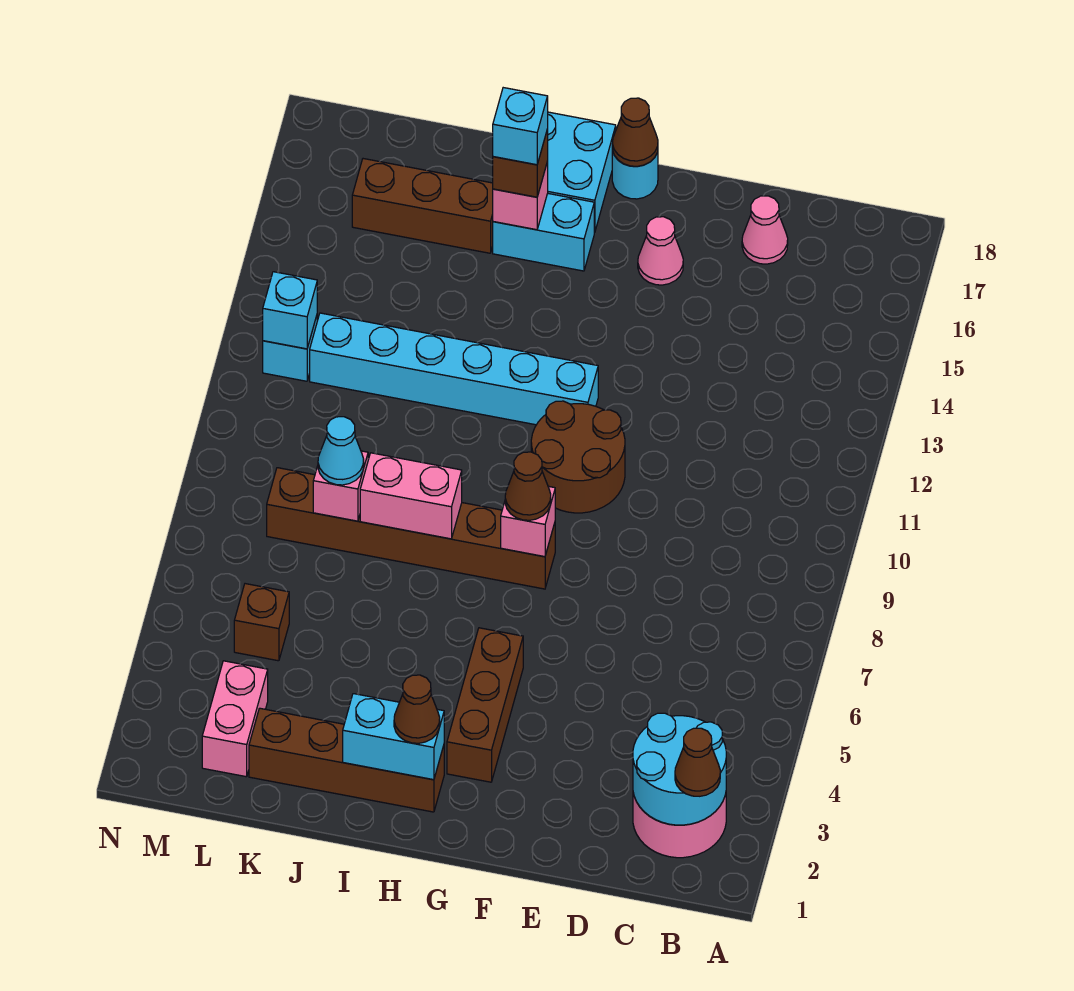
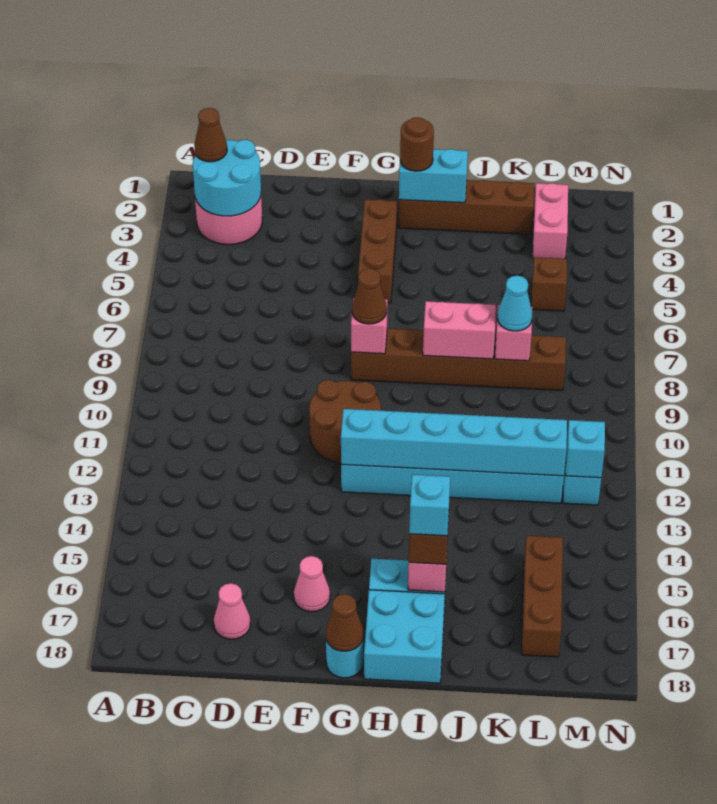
none -> cyan brick G12:L12 level 2
brown cone H2 level 3 -> brown round brick H2 level 3
brown brick J16:L16 level 1 -> brown brick L15:L17 level 1

